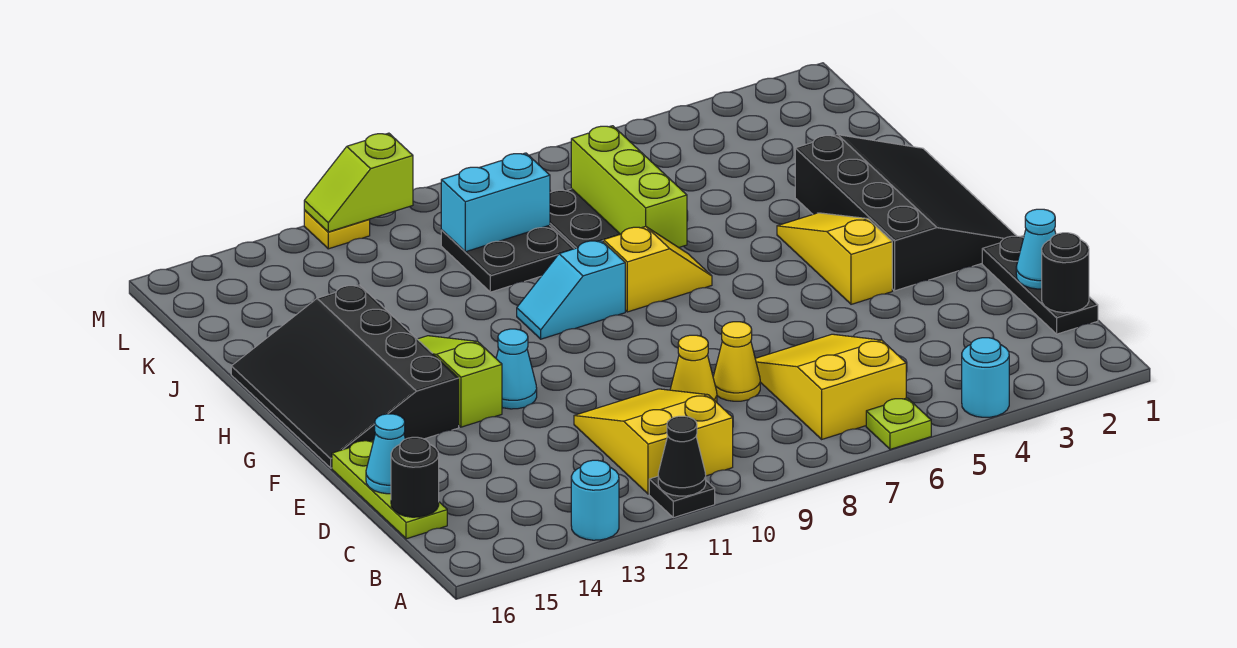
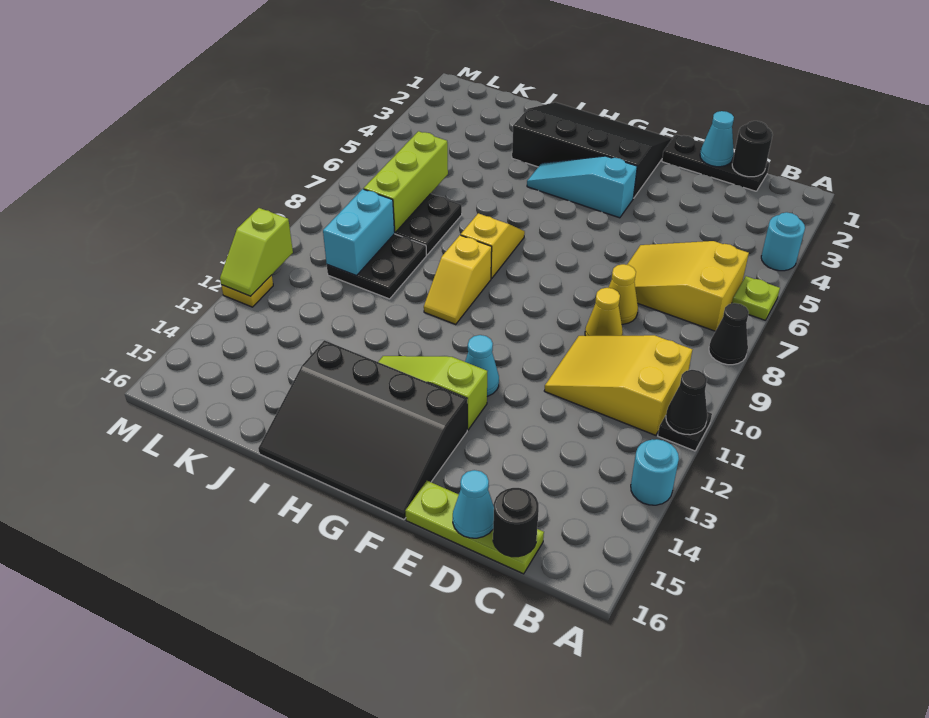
none -> black cone A8 level 1
yellow slope F4:H4 level 1 top F -> cyan slope F4:H4 level 1 top F
cyan slope H9:H10 level 1 top 9 -> yellow slope H9:H10 level 1 top 9
lime brick I7:K7 level 2 -> lime brick K6:K8 level 2

